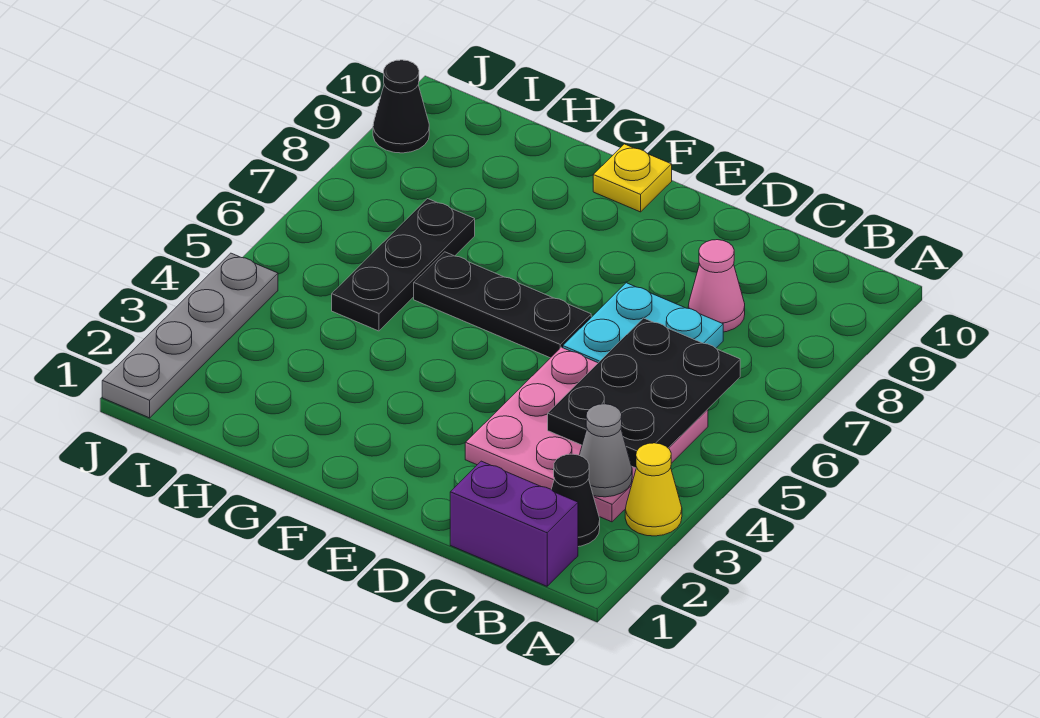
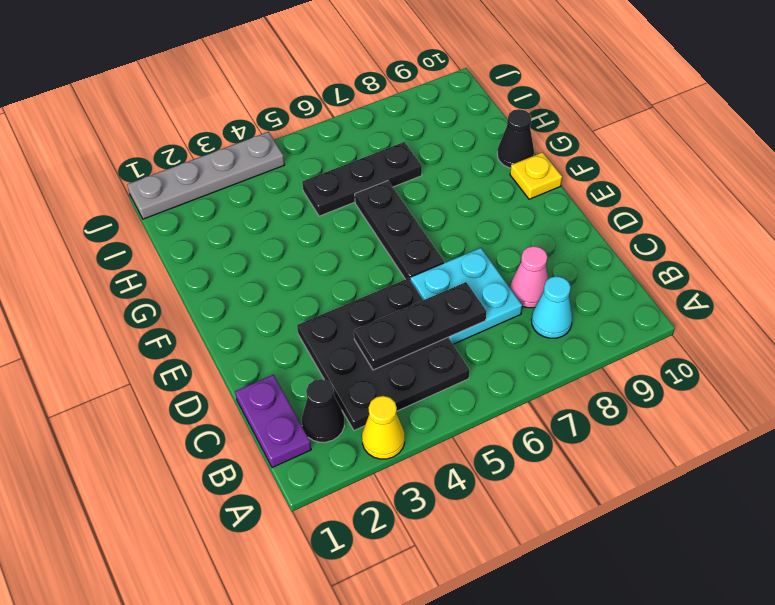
purple brick B1:C1 level 1 -> purple plate B1:C1 level 1
pink plate B3:D5 level 1 -> black plate B3:D5 level 1
grey cone B3 level 2 -> none
black plate B4:C6 level 2 -> black plate C4:C6 level 2
none -> cyan cone B8 level 1
black cone J9 level 1 -> black cone G10 level 1

